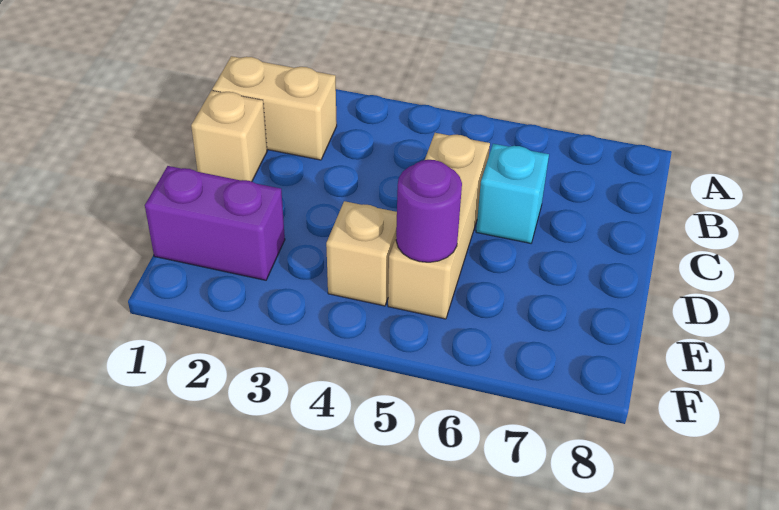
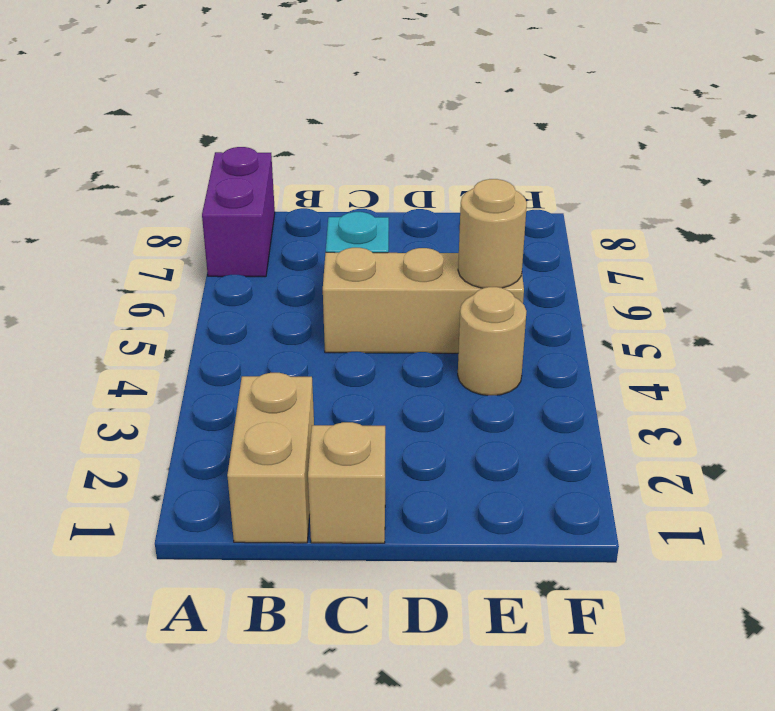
purple brick E1:E2 level 1 -> purple brick A7:A8 level 1
tan brick E4 level 1 -> tan round brick E4 level 1
purple round brick E5 level 2 -> tan round brick E5 level 2

